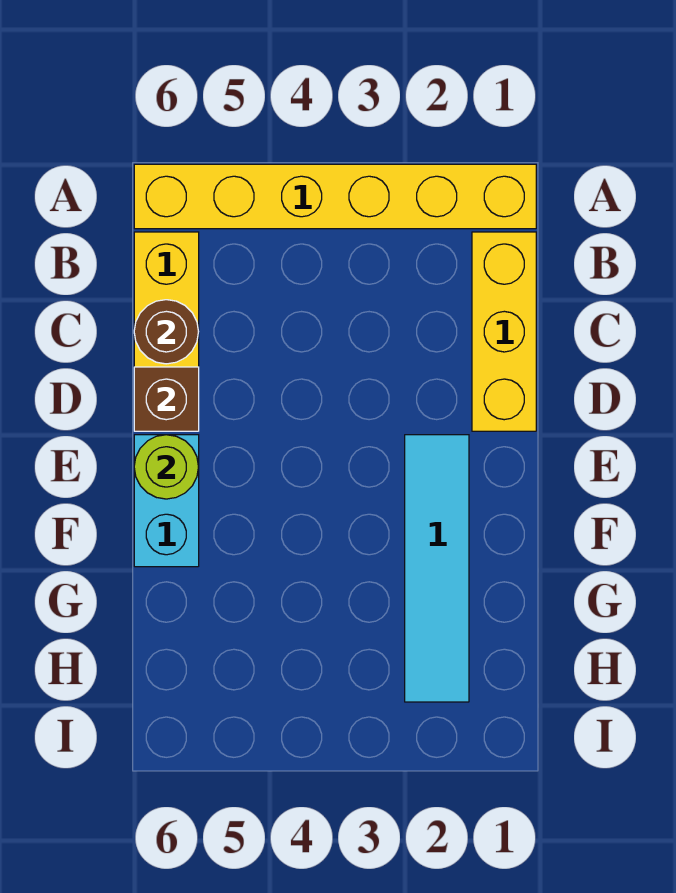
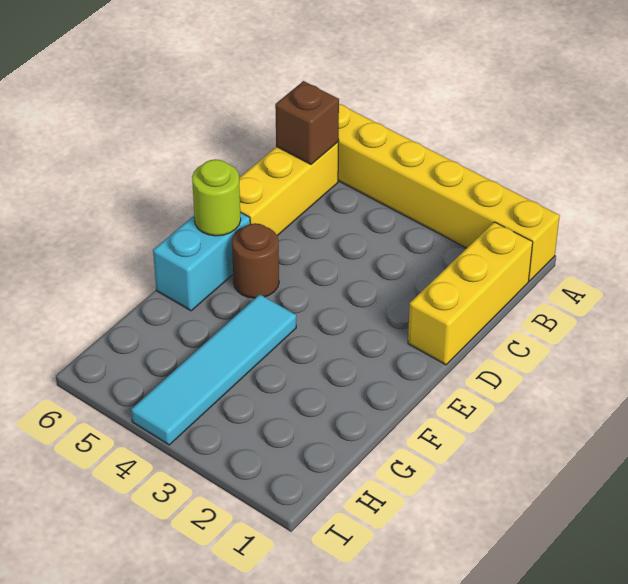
brown round brick C6 level 2 -> brown round brick E5 level 1
brown brick D6 level 2 -> brown brick B6 level 2
cyan tile E2:H2 level 1 -> cyan tile F4:I4 level 1

